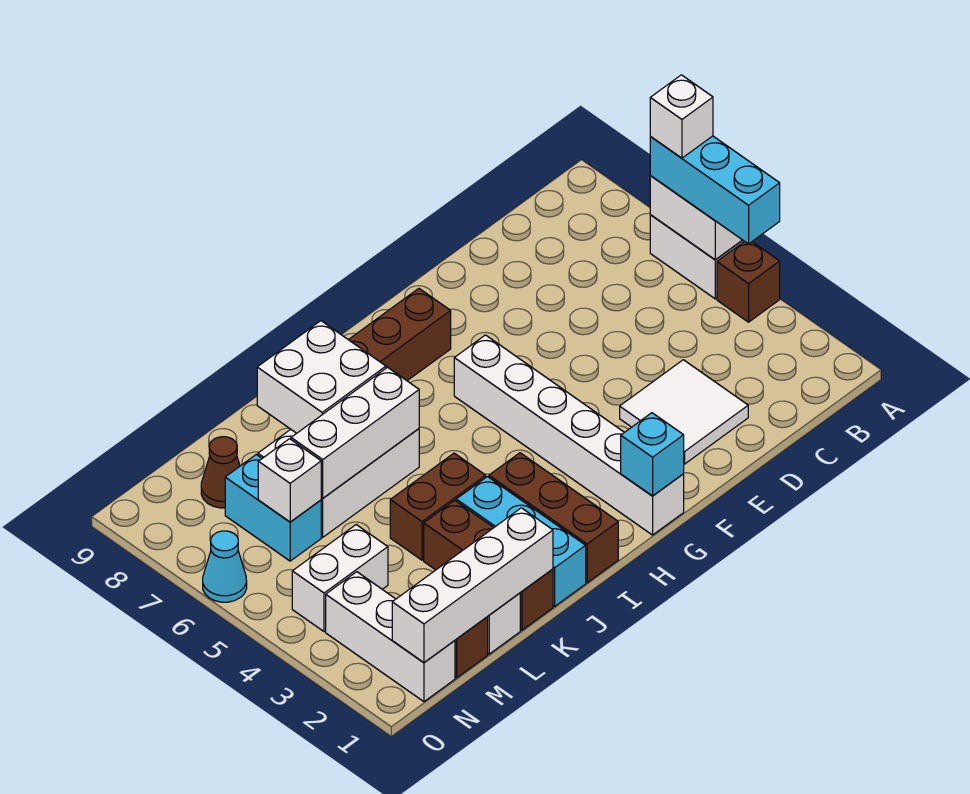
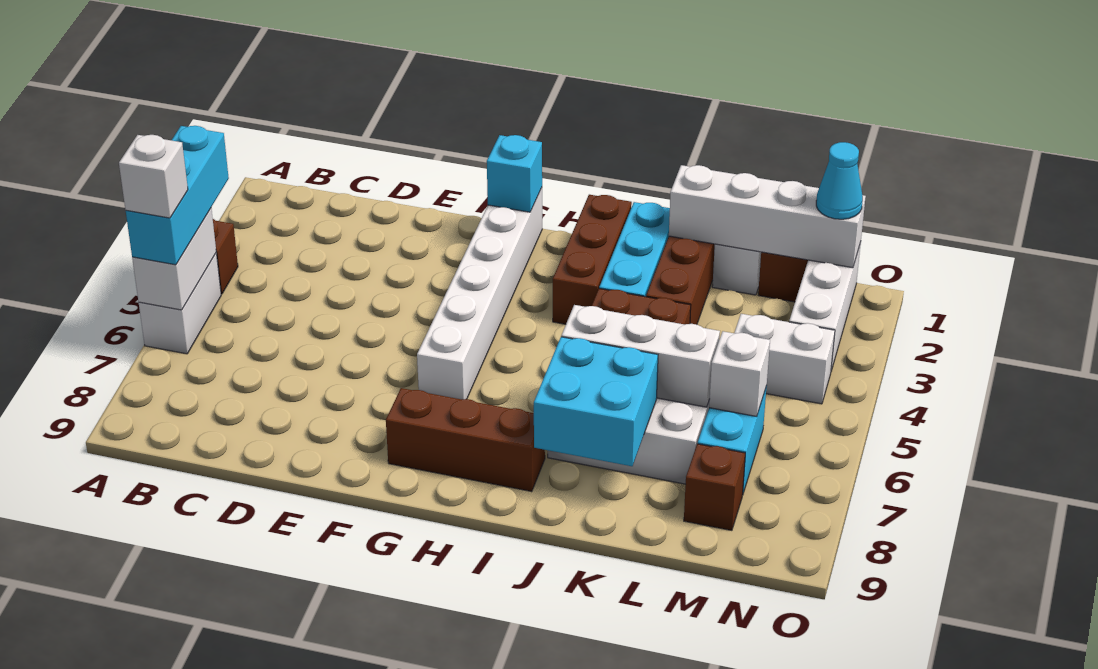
white tile D2:E3 level 1 -> none
white brick J7:K8 level 2 -> cyan brick J7:K8 level 2
brown cone M8 level 1 -> brown brick M8 level 1
cyan cone O6 level 1 -> cyan cone N1 level 3

